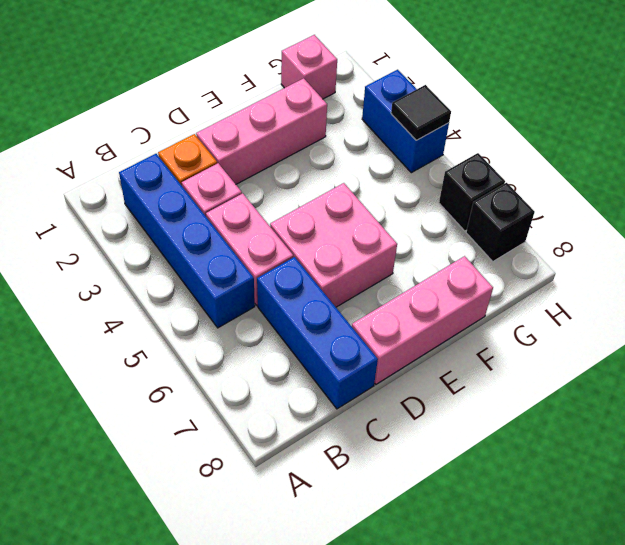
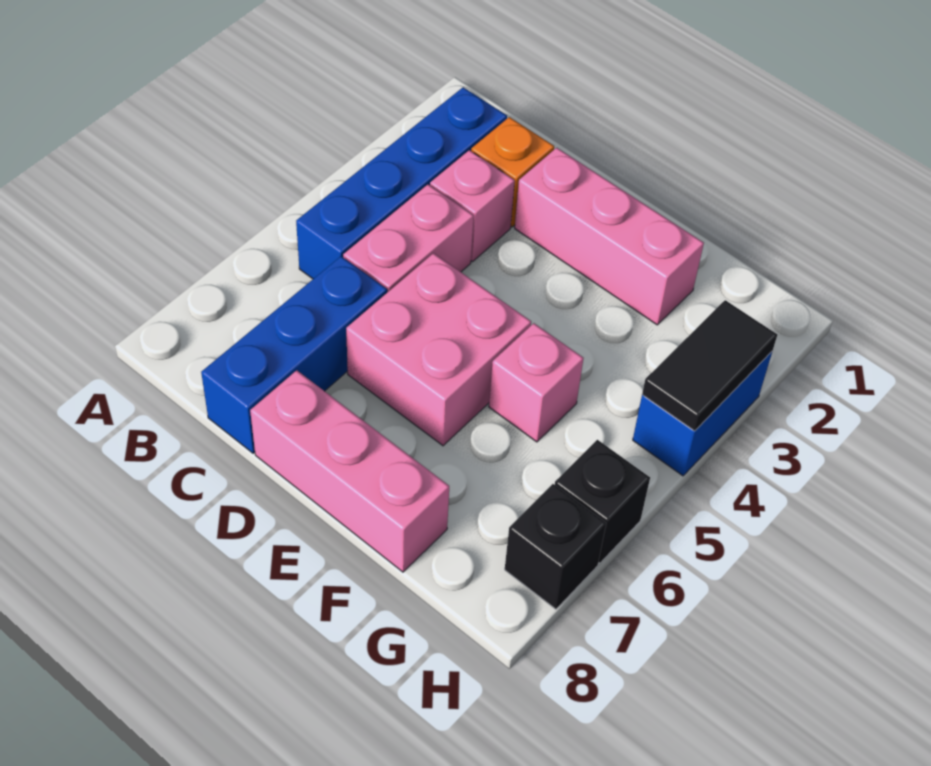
pink brick G1 level 1 -> pink brick F5 level 1
black tile H4 level 2 -> black tile H3:H4 level 2

